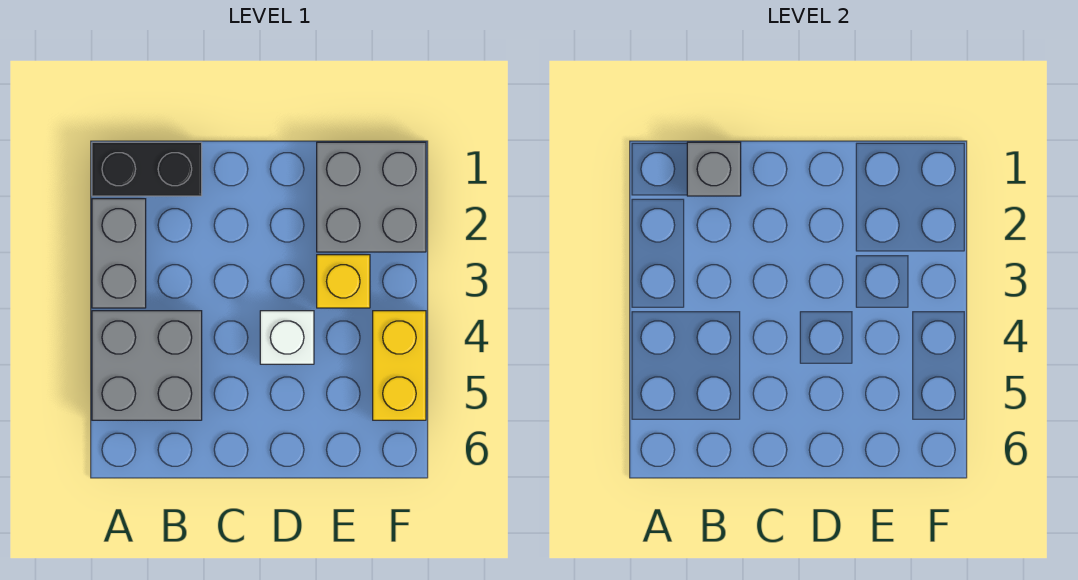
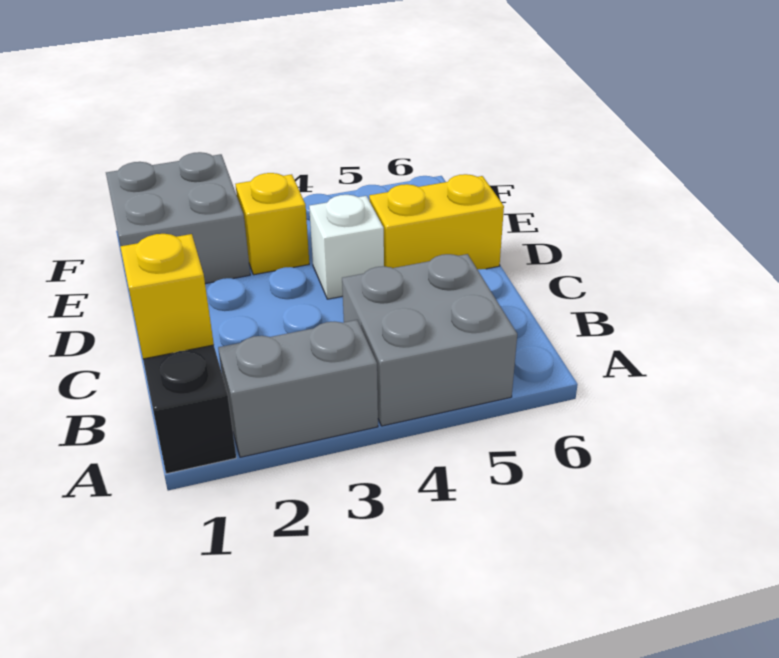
grey brick B1 level 2 -> yellow brick B1 level 2
yellow brick F4:F5 level 1 -> yellow brick D5:D6 level 1

